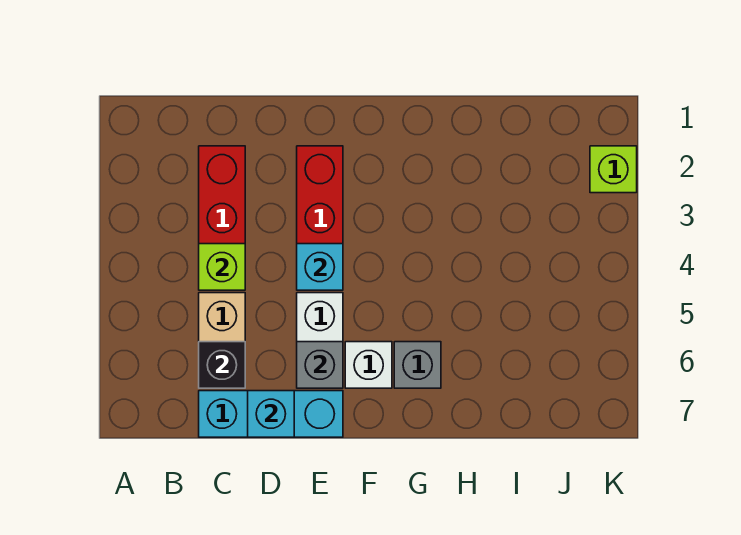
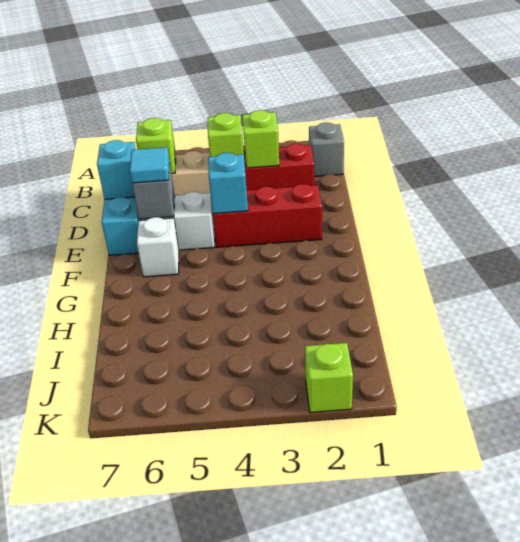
none -> lime brick C3 level 2
black brick C6 level 2 -> lime brick C6 level 2
none -> cyan tile E6 level 3
grey brick G6 level 1 -> grey brick B1 level 1

